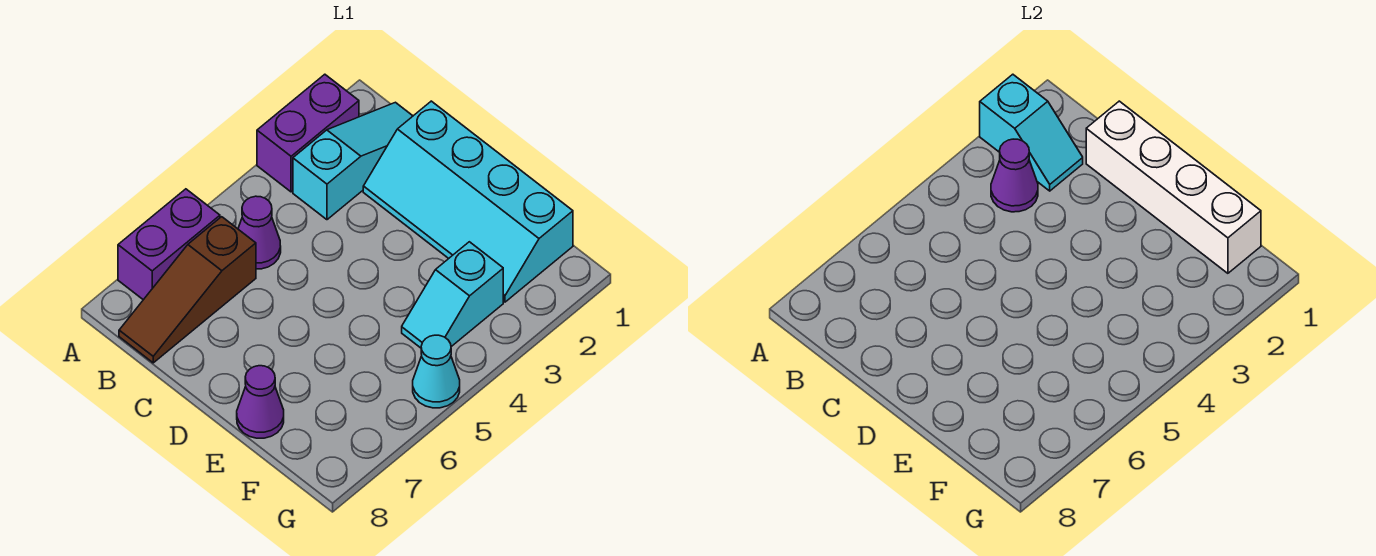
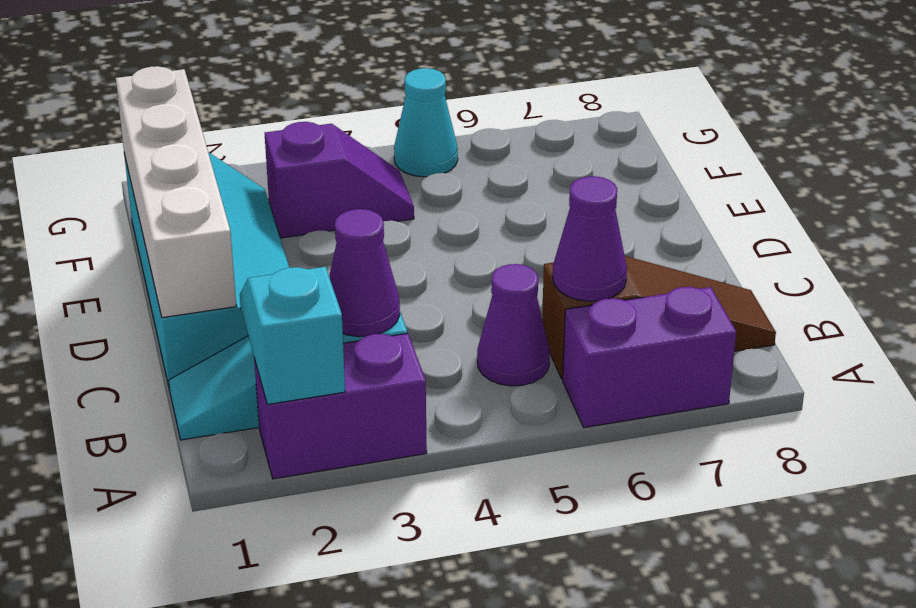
purple cone E8 level 1 -> purple cone B6 level 2
cyan slope F3:F4 level 1 top 3 -> purple slope F3:F4 level 1 top 3

